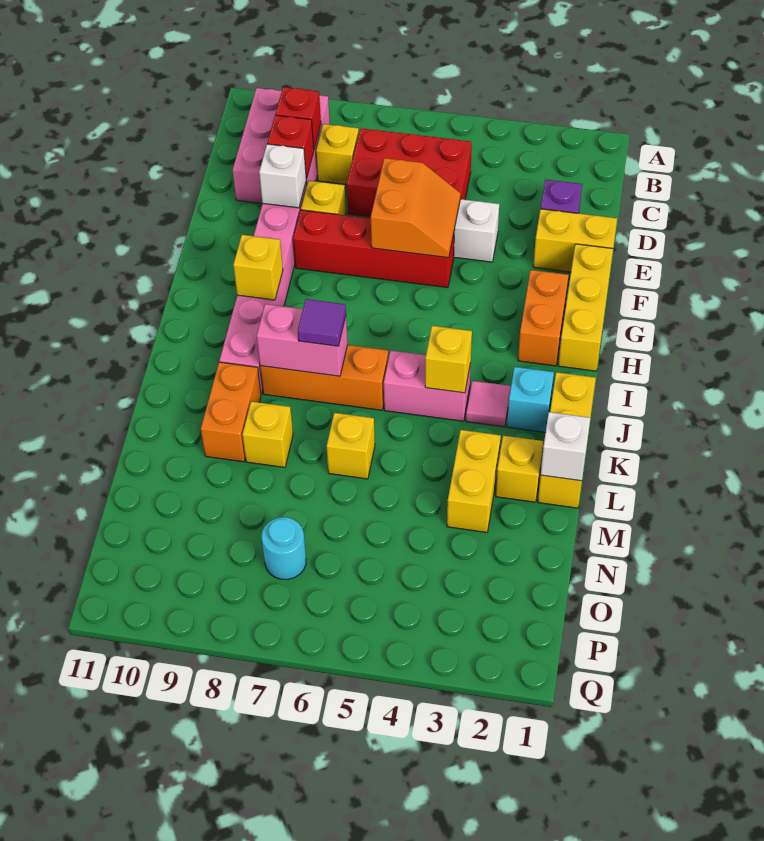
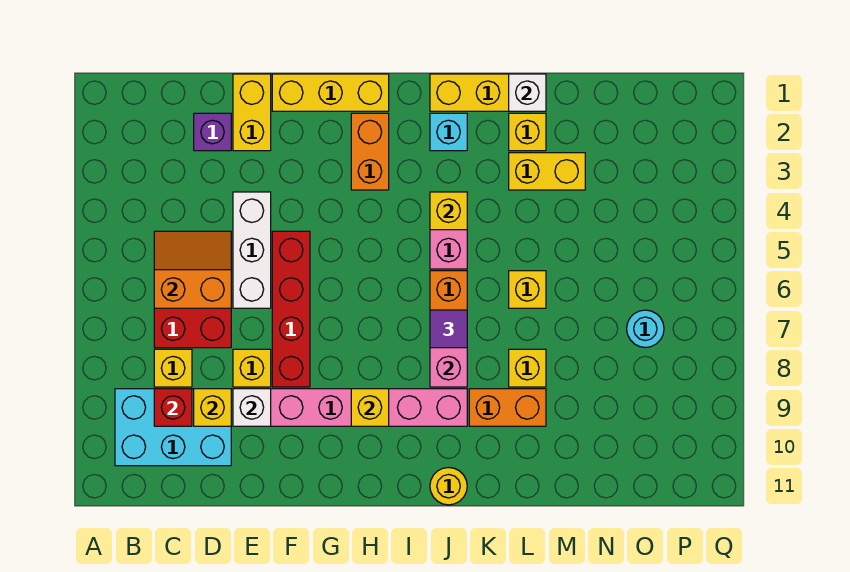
pink brick B9:D10 level 1 -> cyan brick B9:D10 level 1
red brick D9 level 2 -> yellow brick D9 level 2
orange slope E5:F6 level 2 top 6 -> orange slope C5:D6 level 2 top 6
orange brick G2:H2 level 1 -> orange brick H2:H3 level 1
pink tile J3 level 1 -> none
none -> yellow round brick J11 level 1

